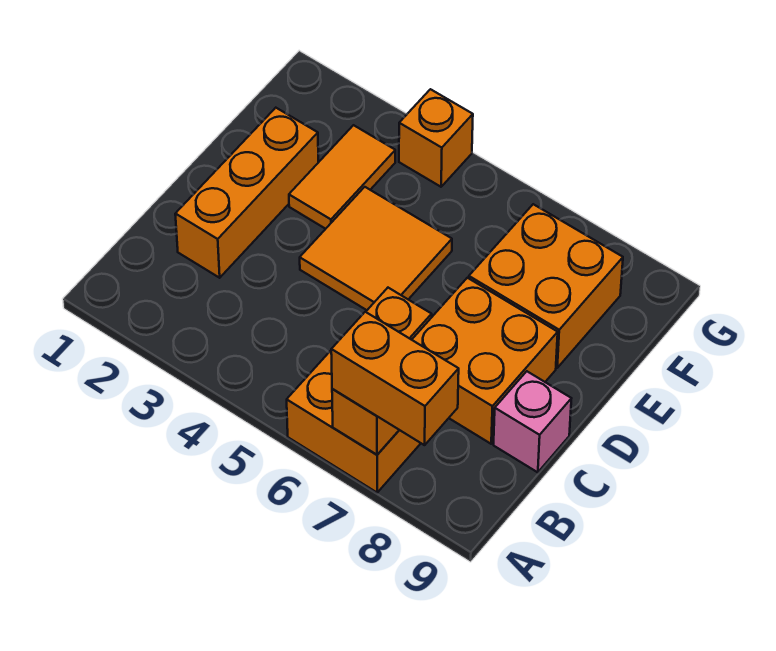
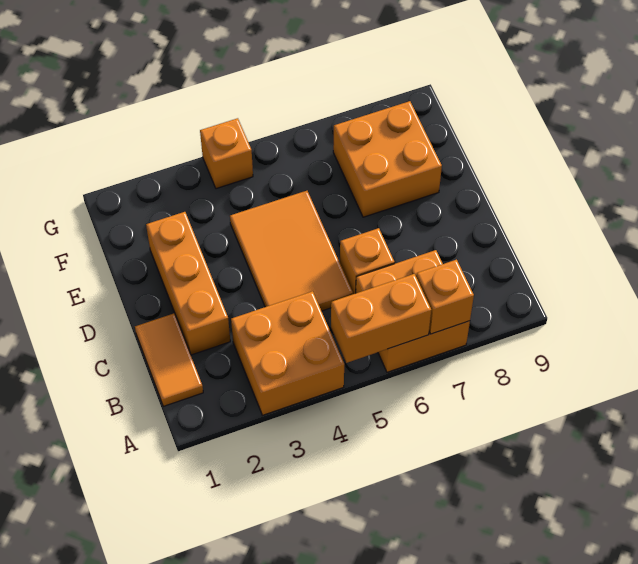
orange brick A7:A8 level 3 -> orange brick A5:A6 level 2
orange brick C7:D8 level 1 -> orange brick A3:B4 level 1
pink brick C9 level 1 -> none
orange tile D4:E5 level 1 -> orange tile C4:E5 level 1
orange tile E3:F3 level 1 -> orange tile B1:C1 level 1

